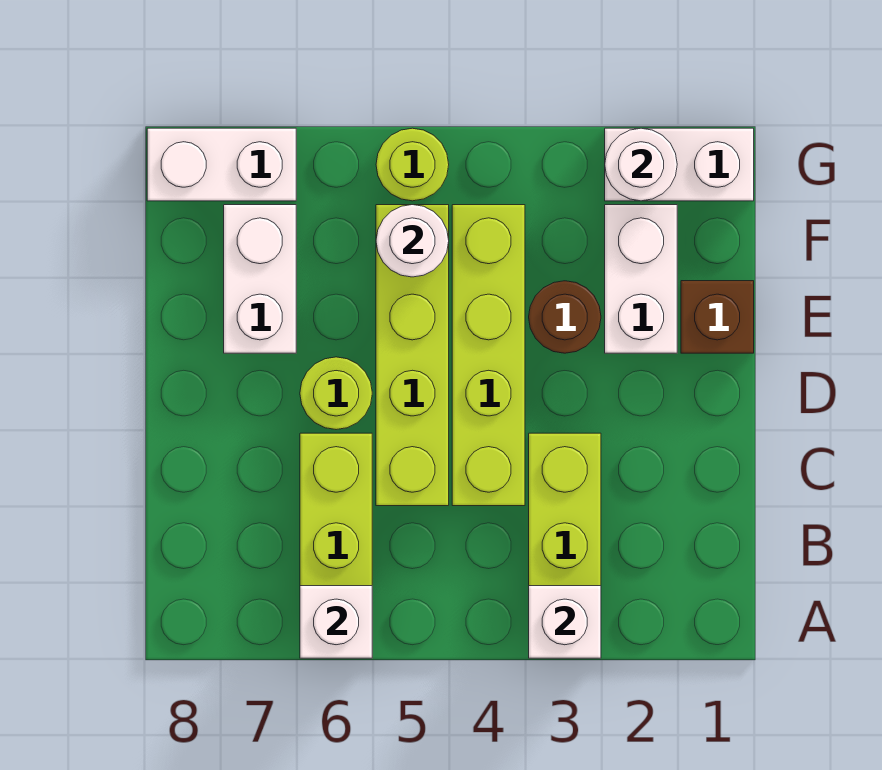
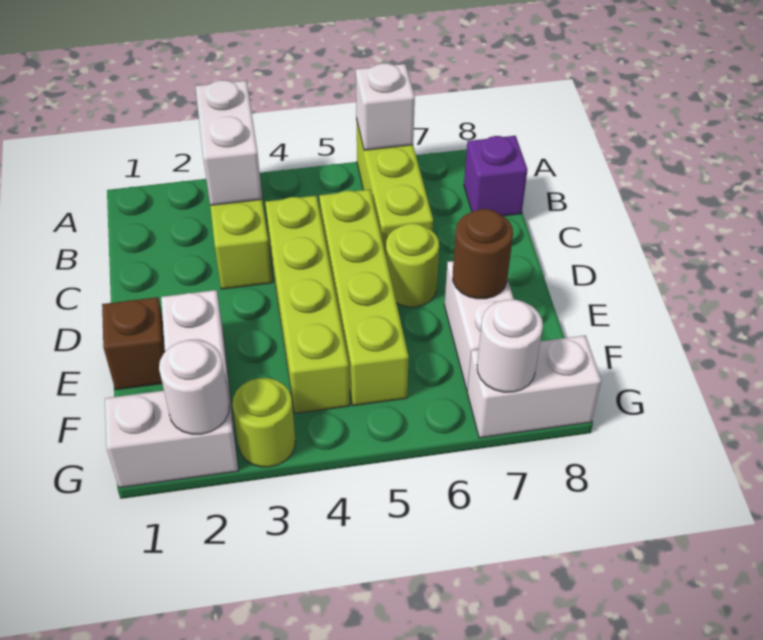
white brick A3 level 2 -> white brick A3:B3 level 2
none -> purple brick B8 level 1
brown round brick E3 level 1 -> brown round brick E7 level 2
white round brick F5 level 2 -> white round brick G7 level 2
lime round brick G5 level 1 -> lime round brick G3 level 1

